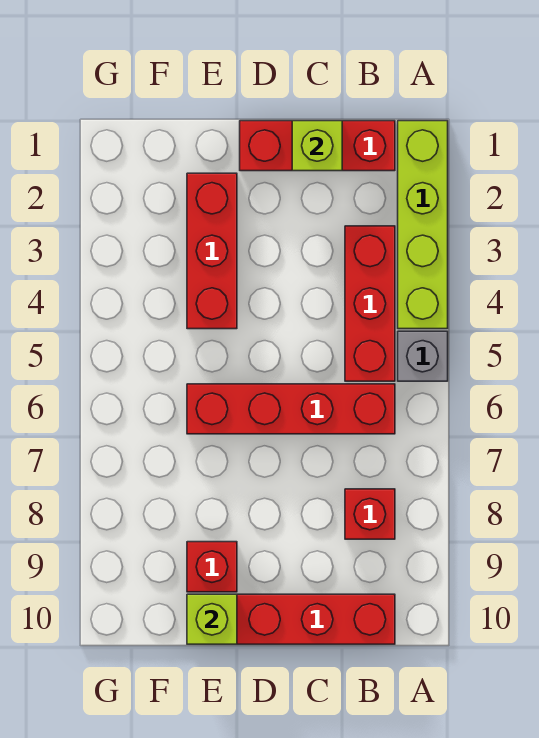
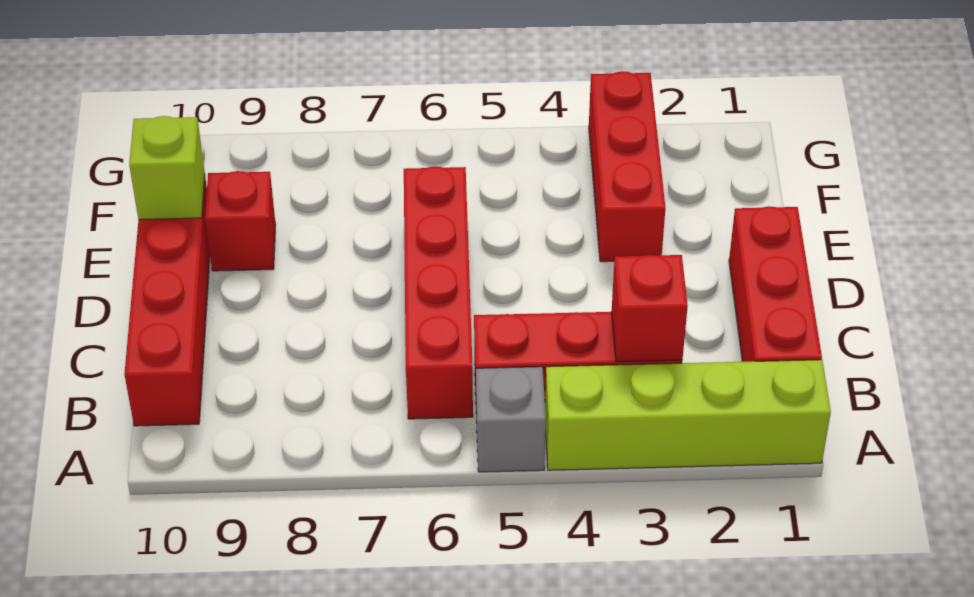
red brick B8 level 1 -> red brick B3 level 2
lime brick C1 level 2 -> none
red brick E2:E4 level 1 -> red brick E3:G3 level 1

